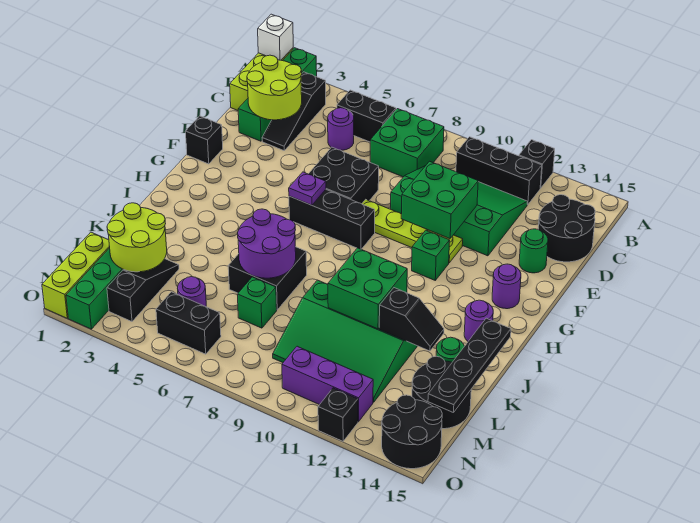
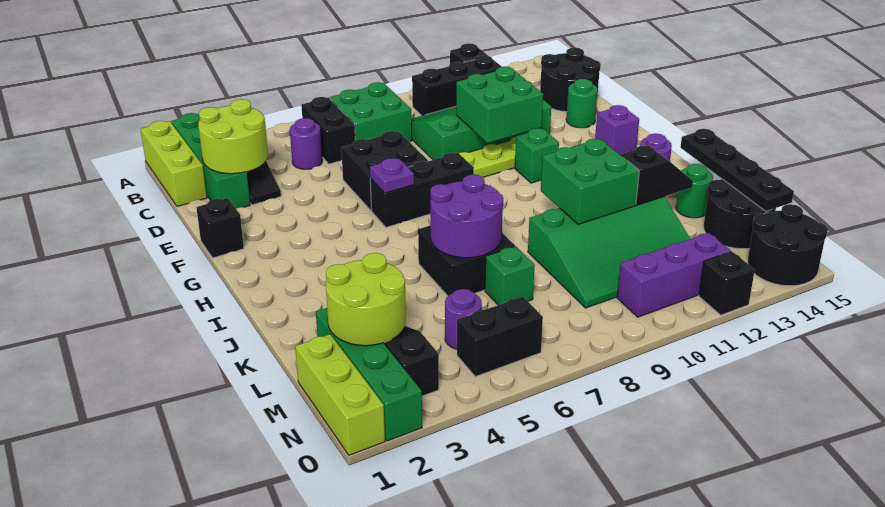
white brick A1 level 2 -> none
black brick B5:B6 level 1 -> black brick B6:C6 level 1
purple round brick G14 level 1 -> purple brick G14 level 1

